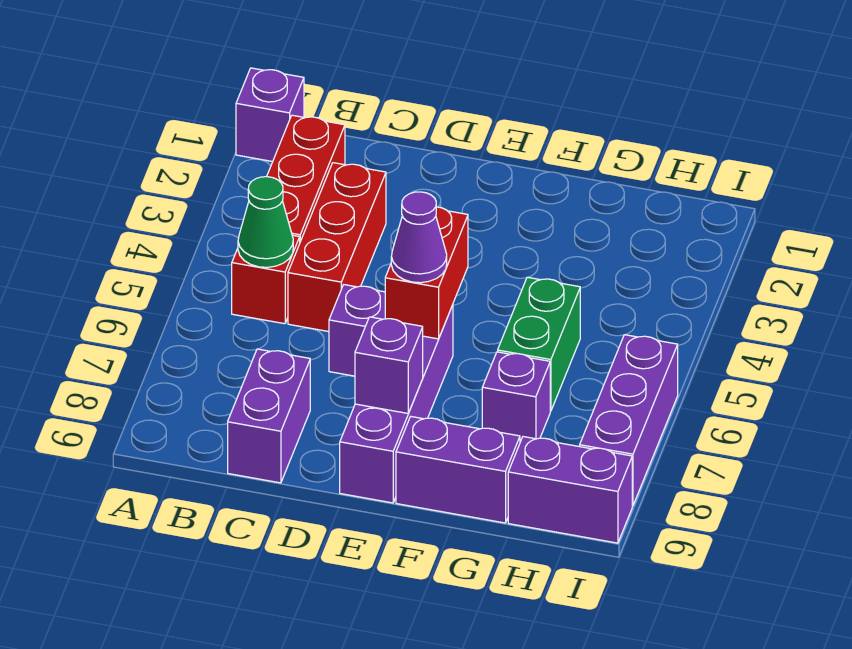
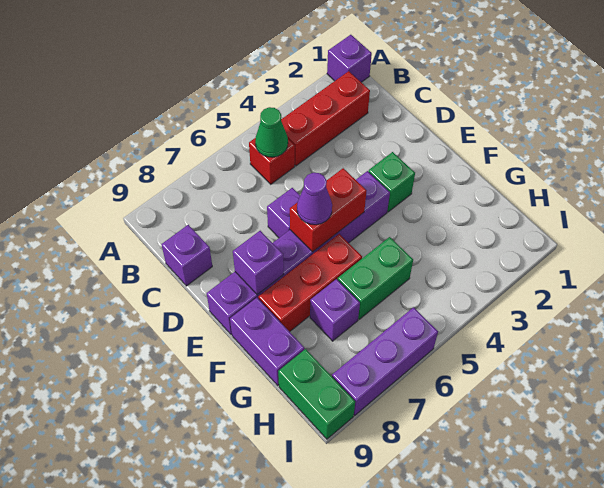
red brick C3:C5 level 1 -> red brick F6:F8 level 1
purple brick C8:C9 level 1 -> purple brick C9 level 1
none -> green brick E3 level 1
purple brick E6:E9 level 1 -> purple brick E4:E9 level 1
purple brick H9:I9 level 1 -> green brick H9:I9 level 1

